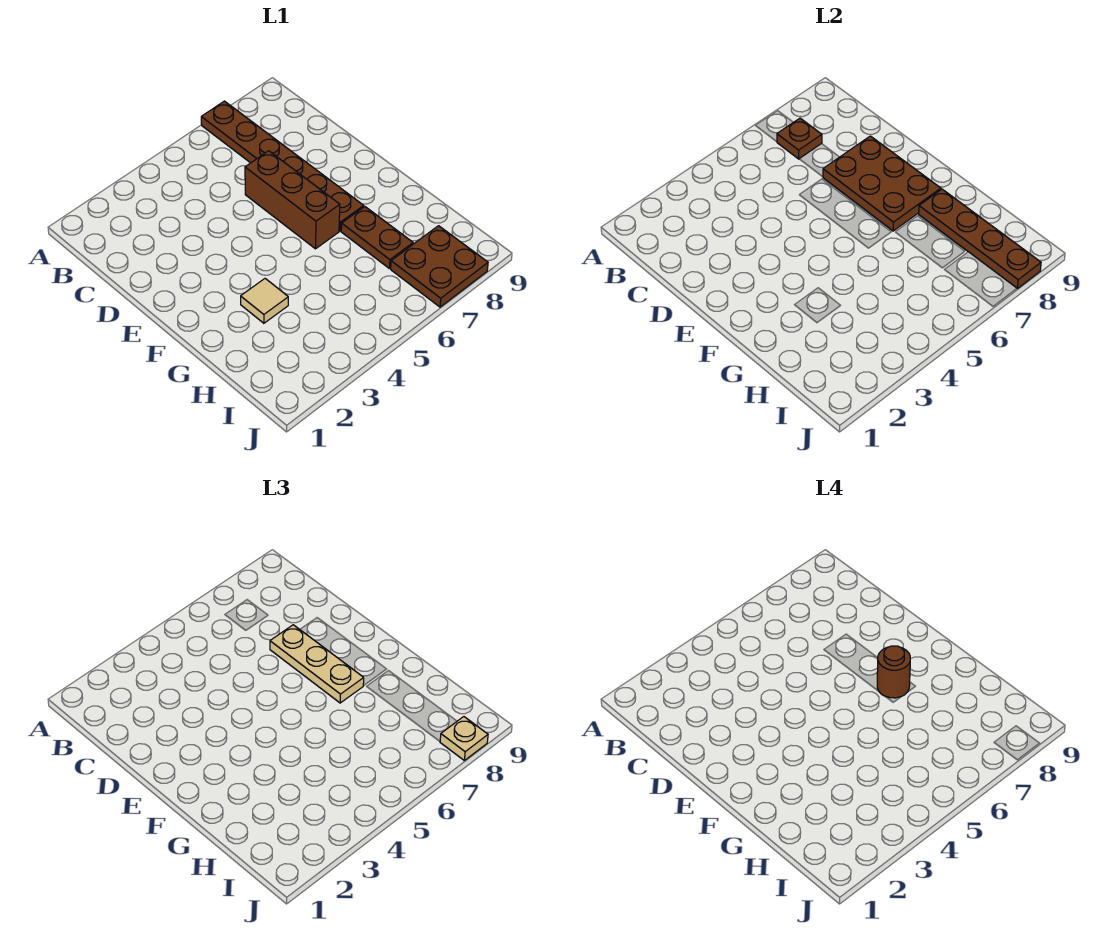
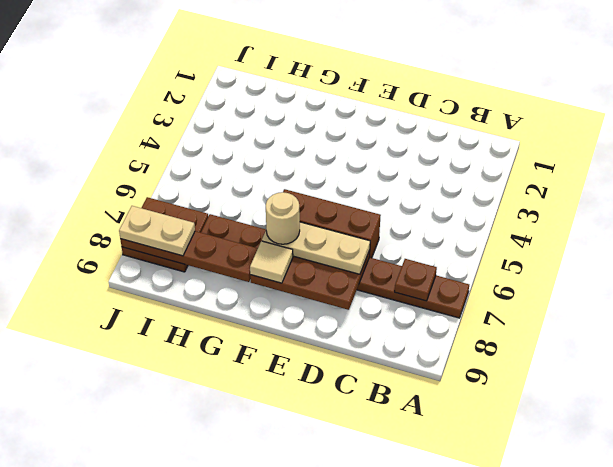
brown round brick F7 level 4 -> tan round brick F7 level 4
tan tile G3 level 1 -> tan tile F8 level 3
tan plate J8 level 3 -> tan plate I8:J8 level 3

